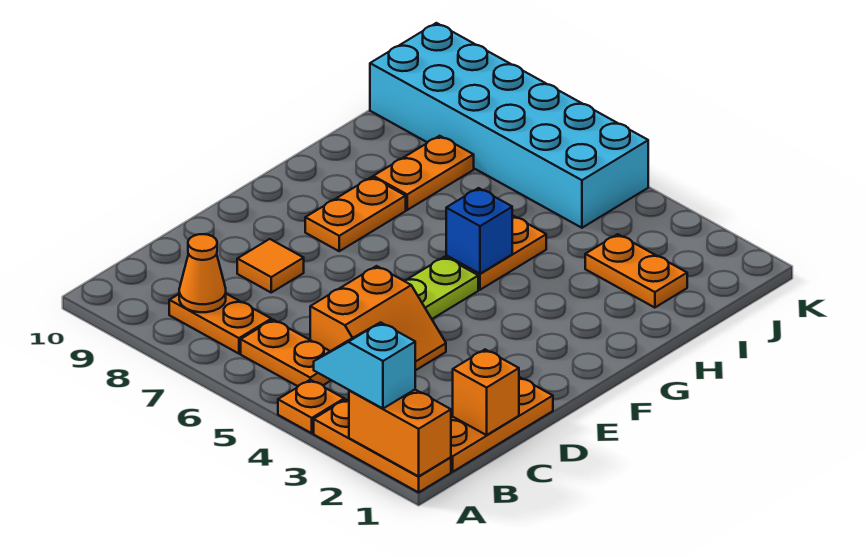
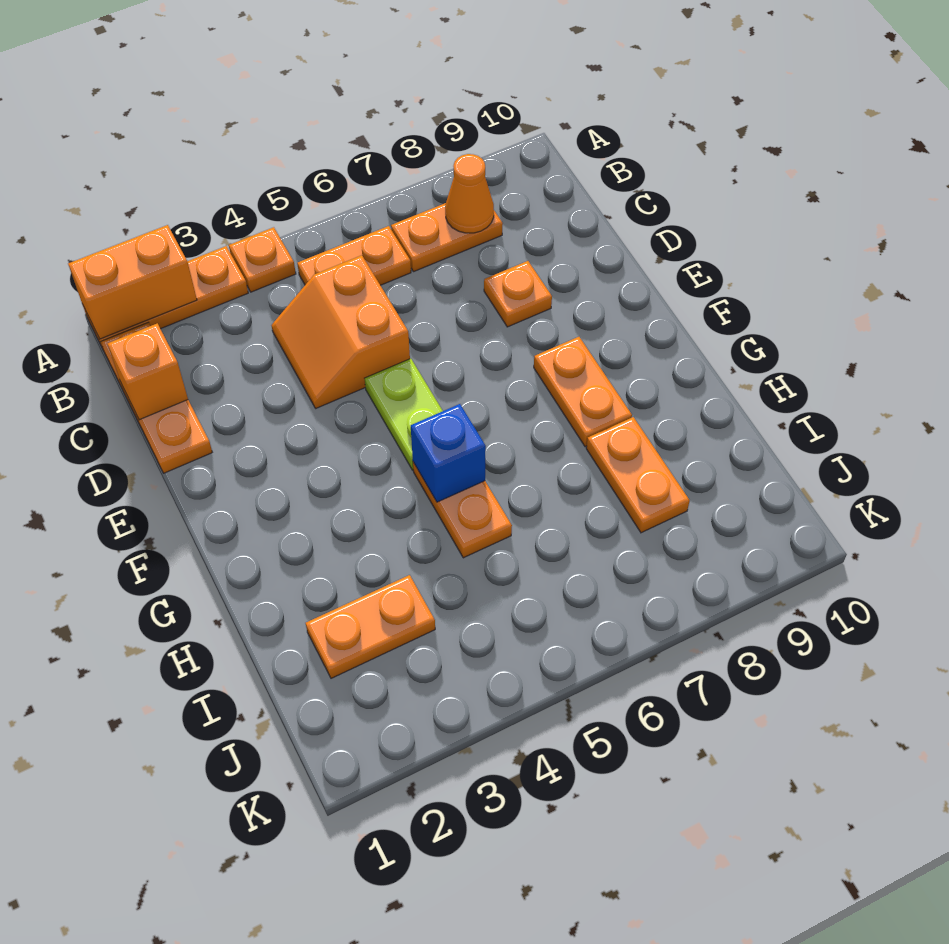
cyan slope A2:A3 level 3 top 2 -> none
orange tile D8 level 1 -> orange plate D8 level 1
cyan brick J5:K10 level 1 -> none

